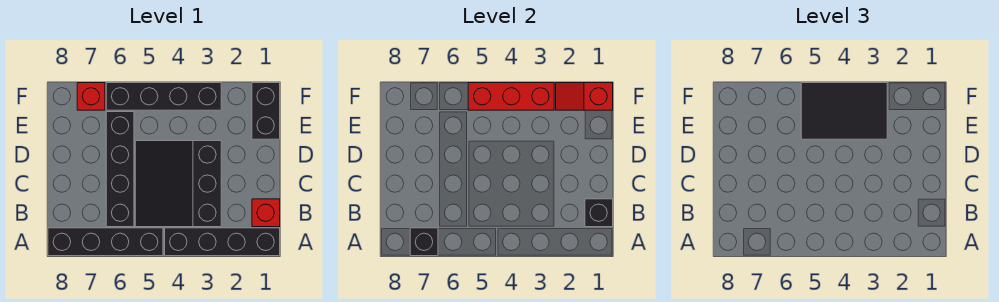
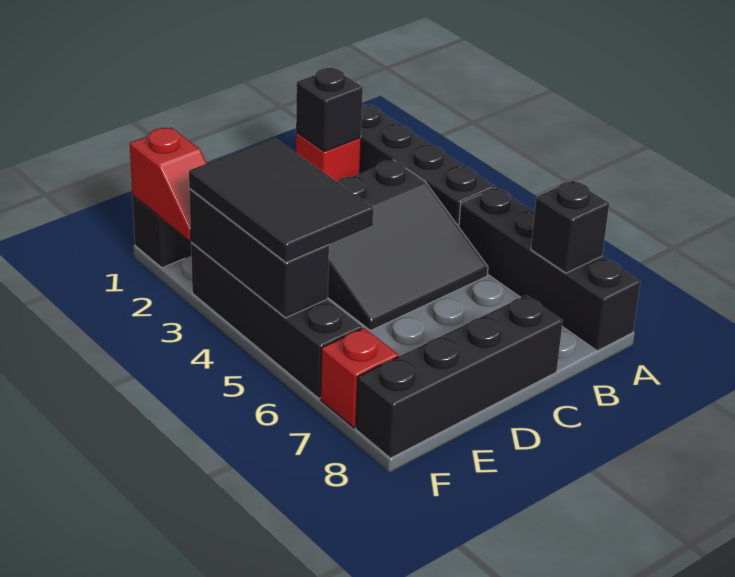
black brick B6:E6 level 1 -> black brick C8:F8 level 1
red brick F3:F5 level 2 -> black brick F3:F5 level 2

